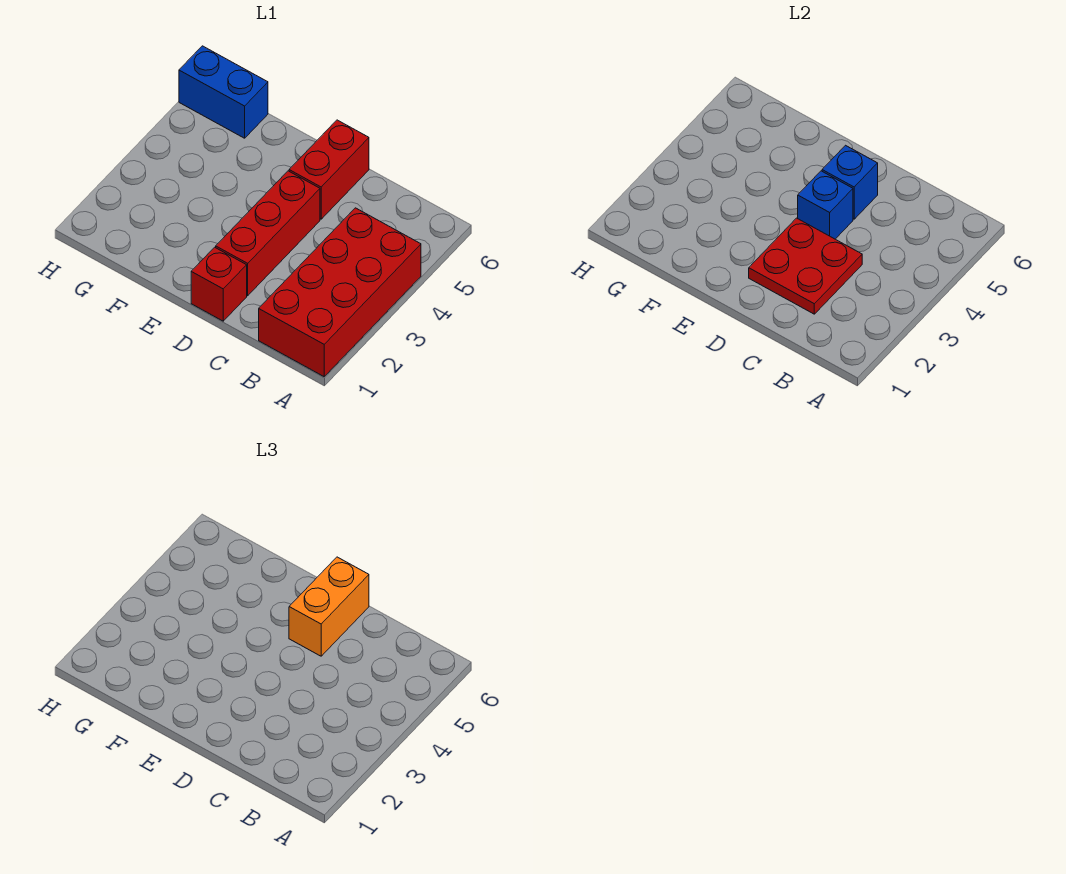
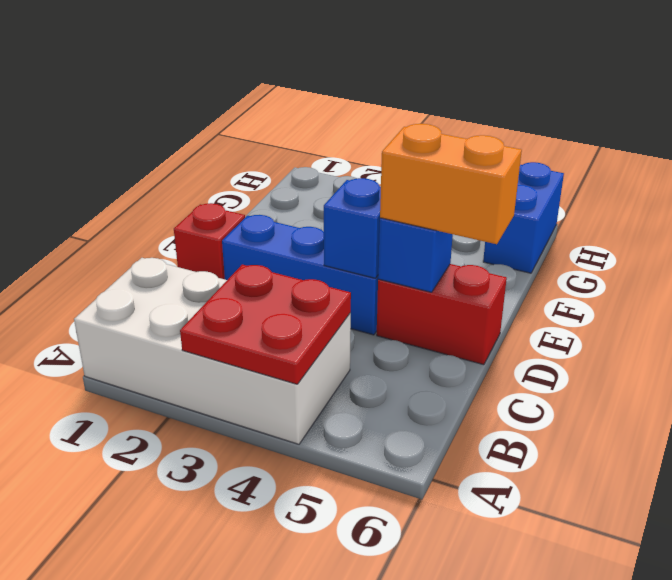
red brick A1:B4 level 1 -> white brick A1:B4 level 1
red plate C2:D3 level 2 -> red plate A3:B4 level 2
red brick D2:D4 level 1 -> blue brick D2:D4 level 1

